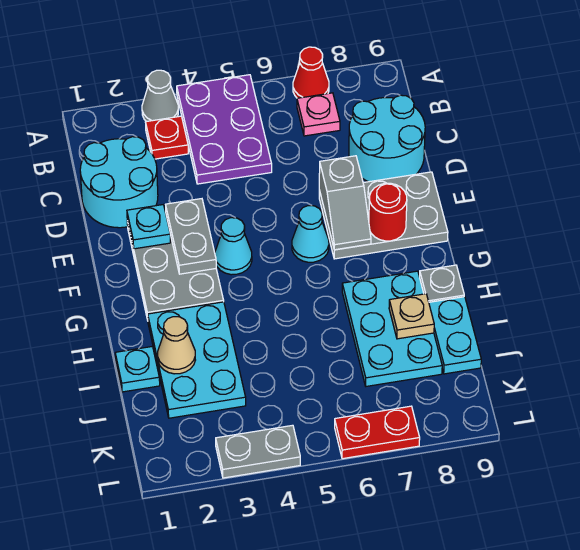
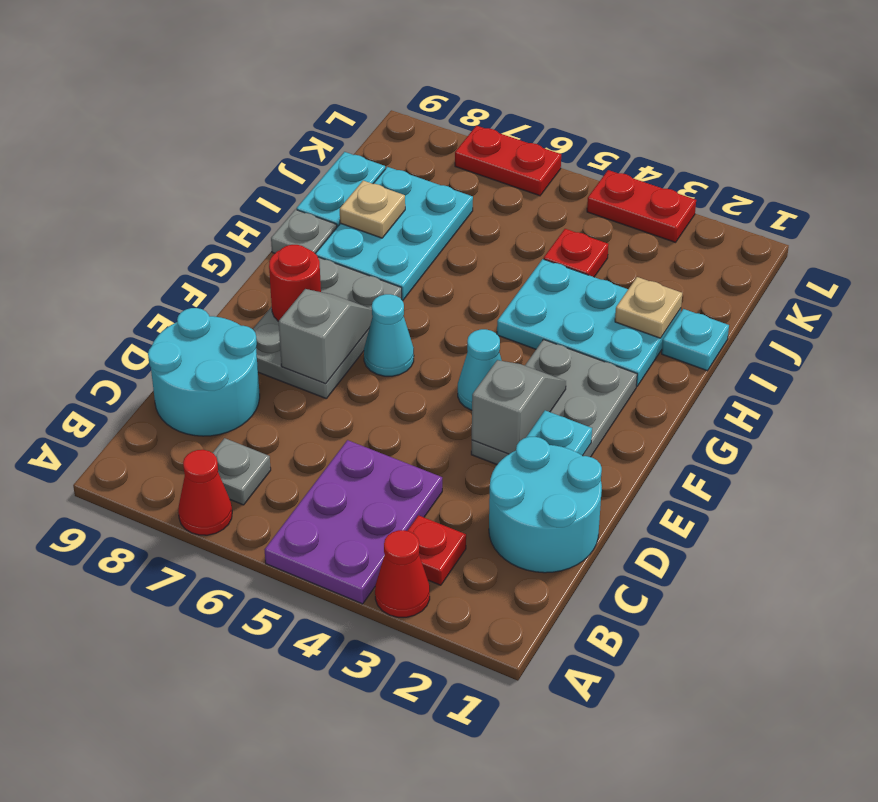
grey cone A3 level 1 -> red cone A3 level 1
pink plate B7 level 1 -> grey plate B7 level 1
grey plate E3:F3 level 2 -> grey slope E3:F3 level 2 top E
grey plate E7:F9 level 1 -> grey plate E7:G8 level 1
cyan plate H2:J3 level 1 -> cyan plate H2:I4 level 1
tan cone I2 level 2 -> tan plate I2 level 2
none -> red plate J4 level 1
grey plate L3:L4 level 1 -> red plate L3:L4 level 1

